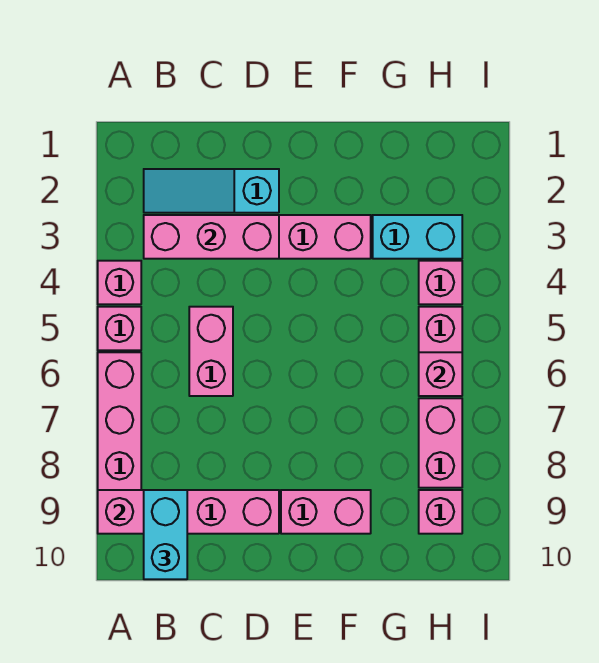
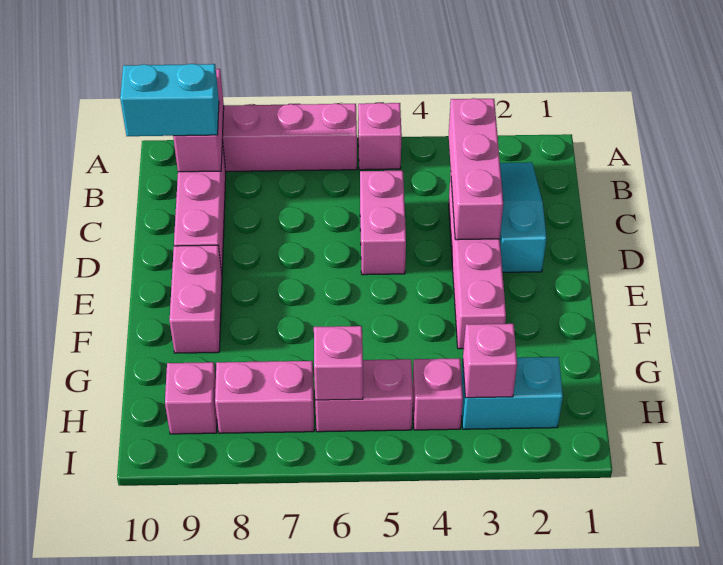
pink brick A4 level 1 -> pink brick H3 level 2
pink brick C5:C6 level 1 -> pink brick C5:D5 level 1
cyan brick G3:H3 level 1 -> cyan brick H2:H3 level 1

